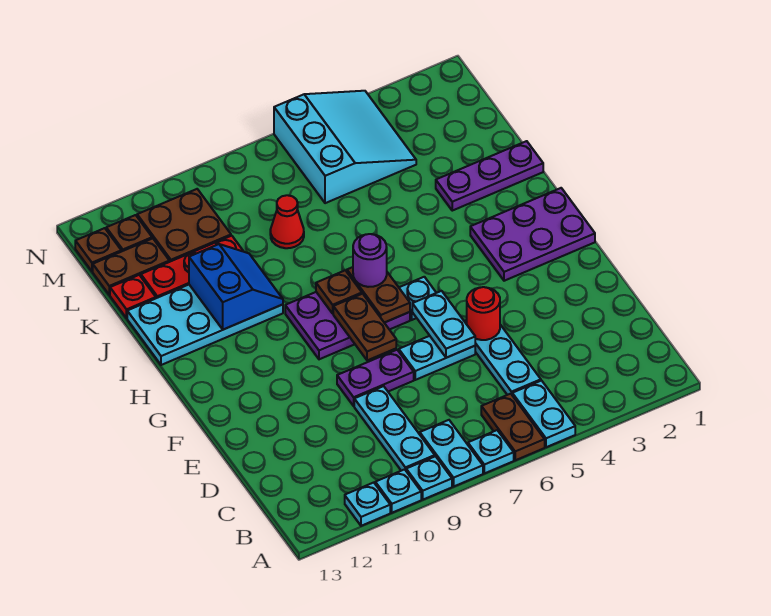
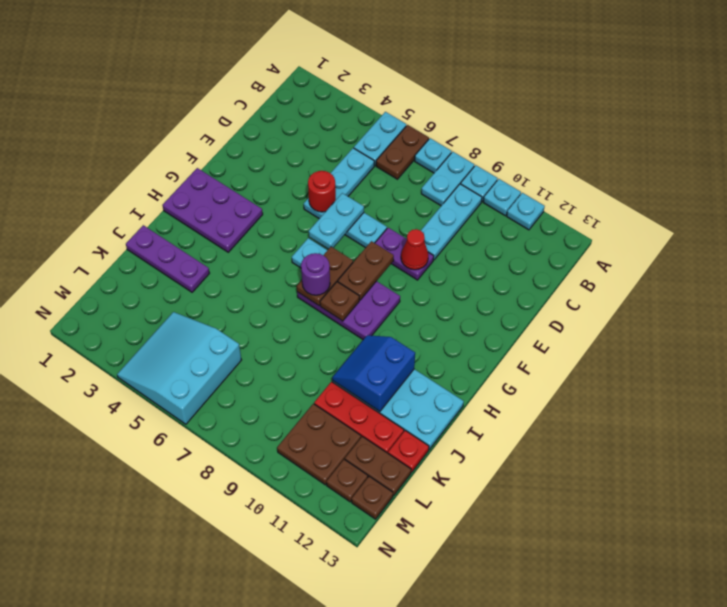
red cone K8 level 1 -> red cone E9 level 2

